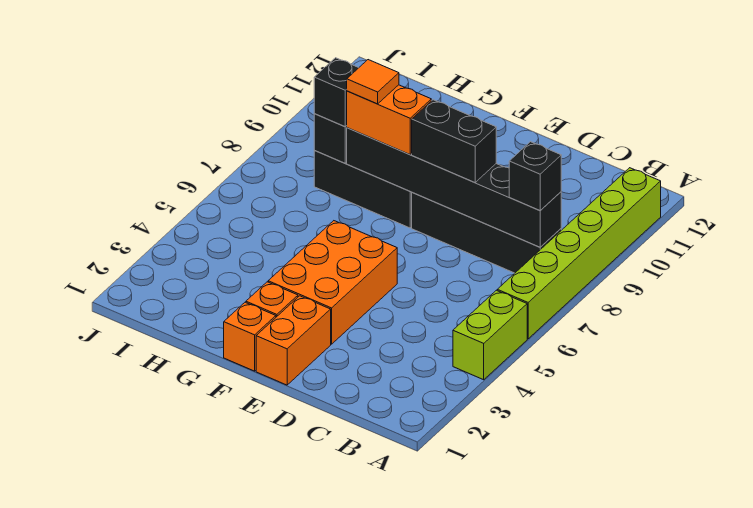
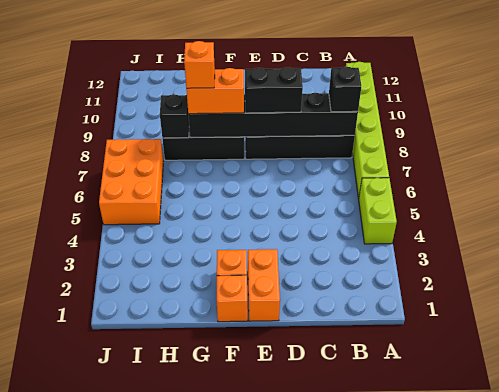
orange brick E3:F5 level 1 -> orange brick I5:J7 level 1
orange tile G8 level 4 -> orange brick G8 level 4
black brick H8 level 3 -> none

